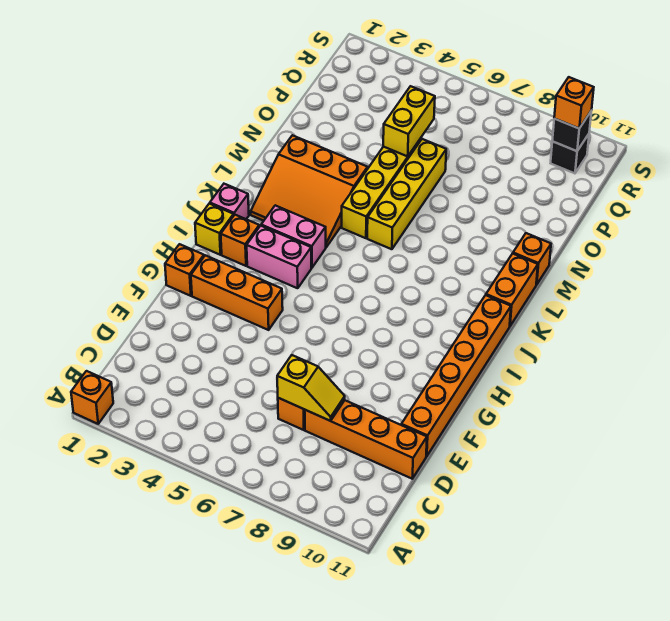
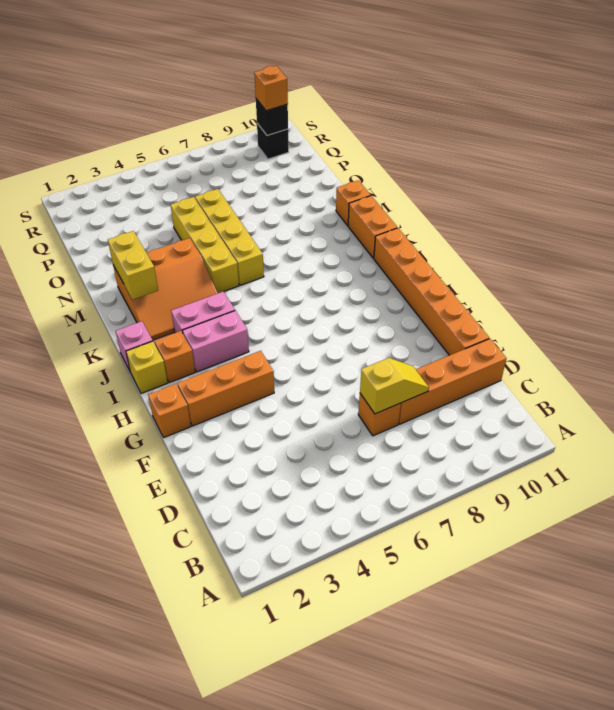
orange brick A1 level 1 -> none
yellow brick O5:P5 level 2 -> yellow brick L2:M2 level 2

